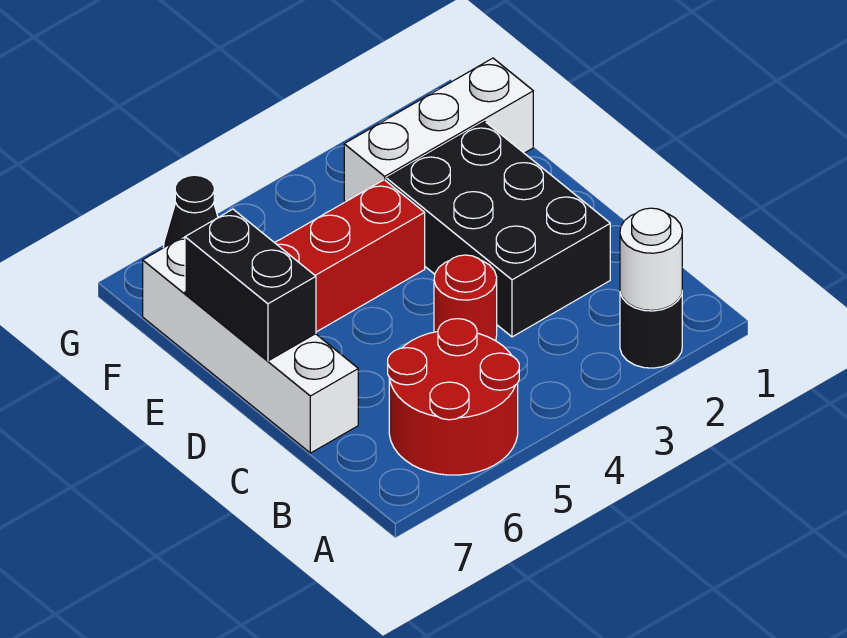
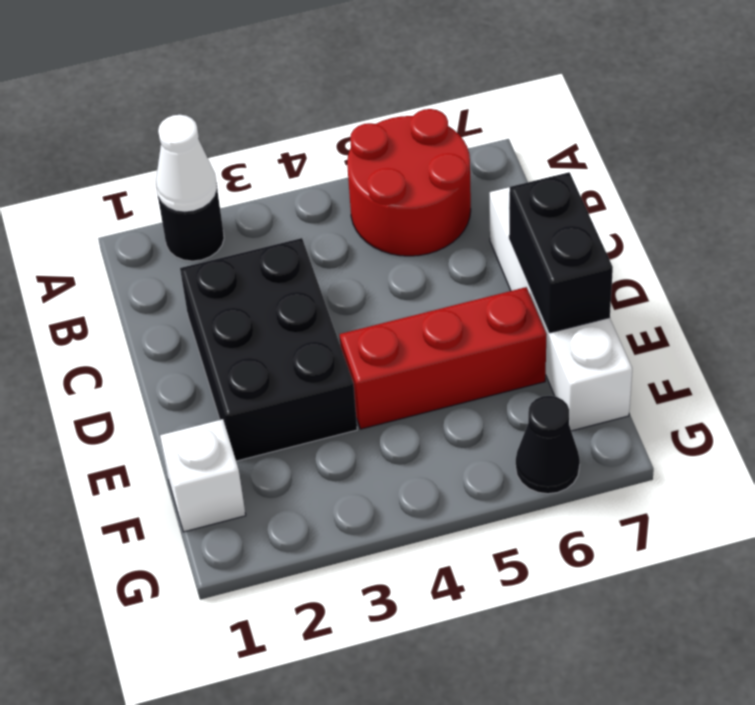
white round brick A2 level 2 -> white cone A2 level 2
red round brick C4 level 1 -> none
white brick F1:F3 level 1 -> white brick F1 level 1

